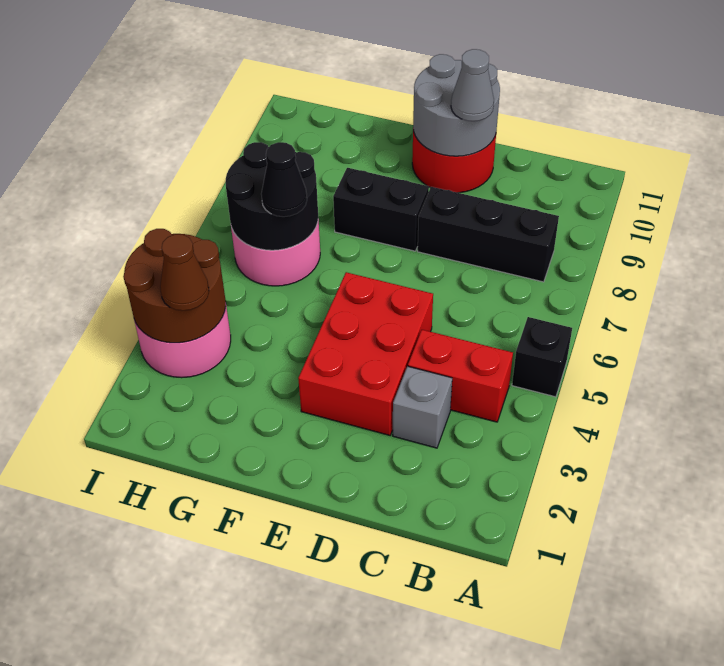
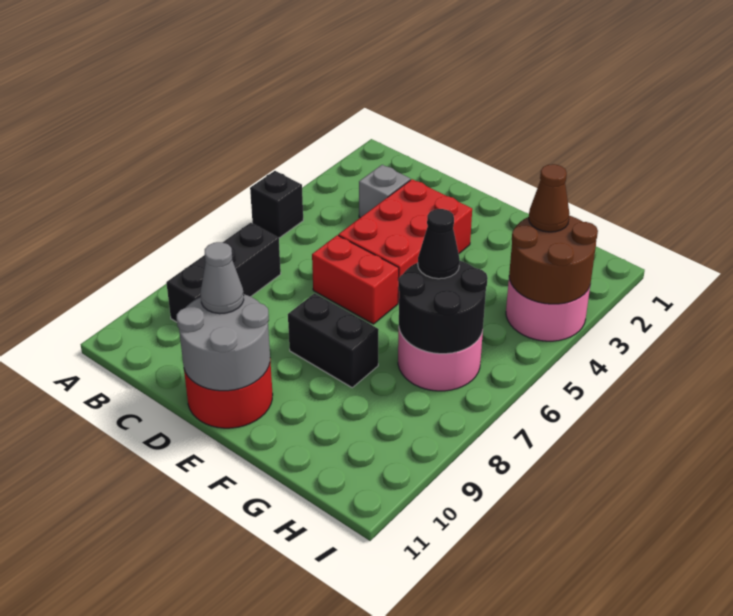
red brick B4:C4 level 1 -> red brick D6:E6 level 1
black brick B8:D8 level 1 -> black brick B7:B9 level 1

